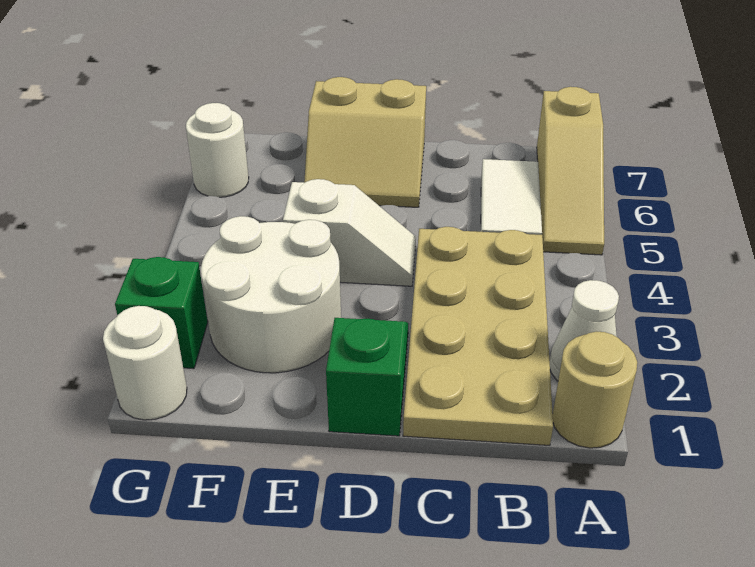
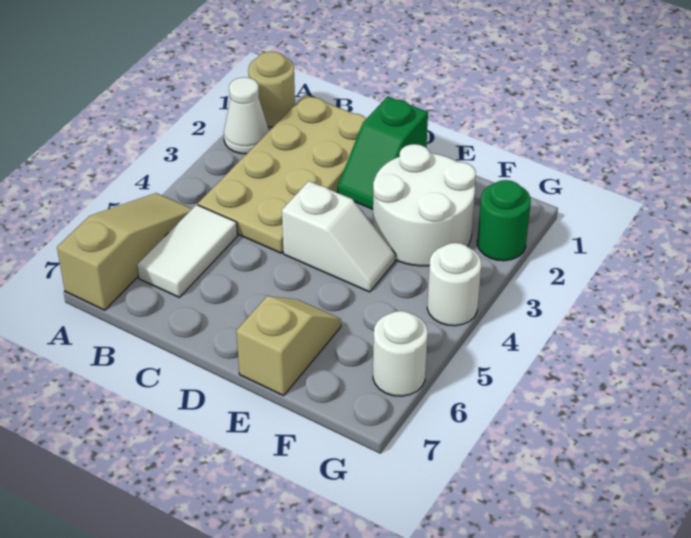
white slope D4:E4 level 1 top E -> white slope D4:E4 level 1 top D
tan slope D6:E7 level 1 top 7 -> tan slope E6:E7 level 1 top 7
white round brick G1 level 1 -> white round brick G4 level 1
green brick G2 level 1 -> green round brick G2 level 1

